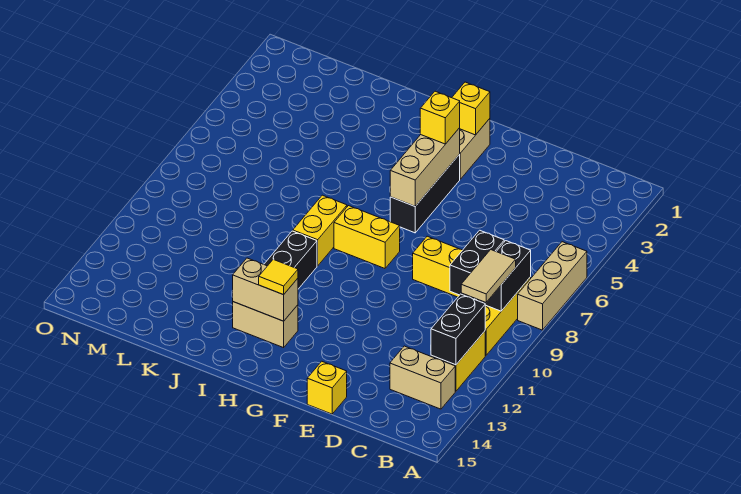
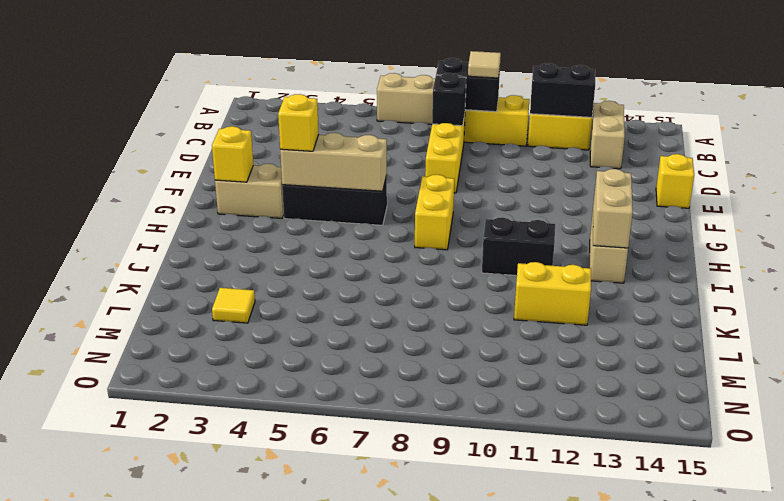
tan tile B9:B10 level 3 -> tan tile B9 level 3
black brick C8:C9 level 2 -> black brick C8 level 2
yellow tile H13 level 3 -> yellow tile L3 level 1
yellow brick I8:I9 level 1 -> yellow brick K11:K12 level 1

